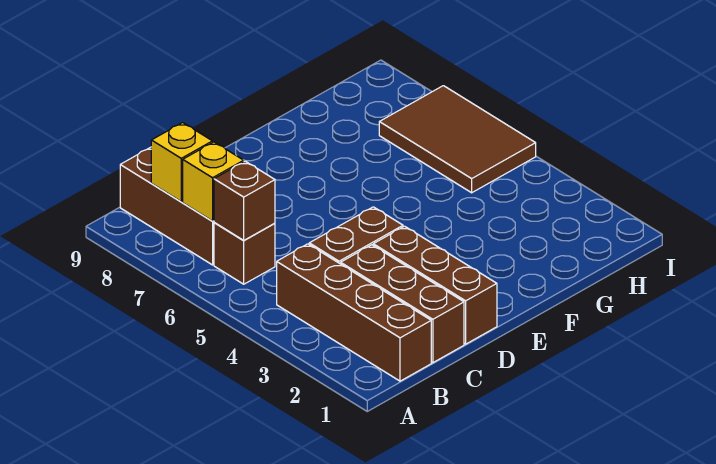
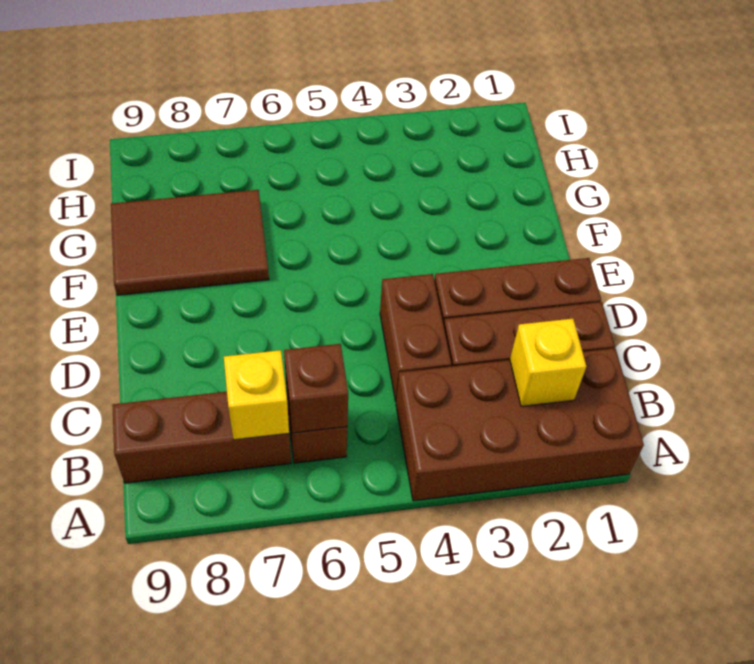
brown brick B1:B4 level 1 -> brown brick A1:B4 level 1
yellow brick B8 level 2 -> yellow brick B2 level 2
brown tile H5:I7 level 1 -> brown tile F7:G9 level 1

